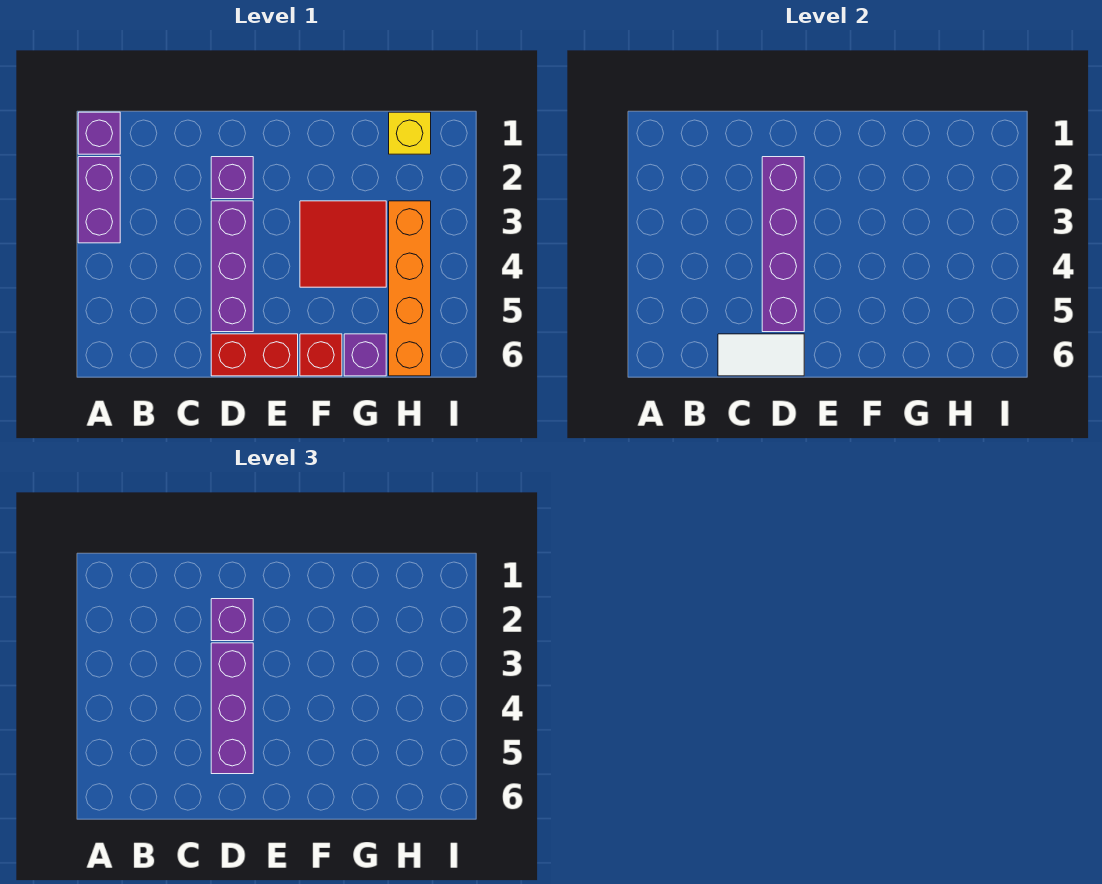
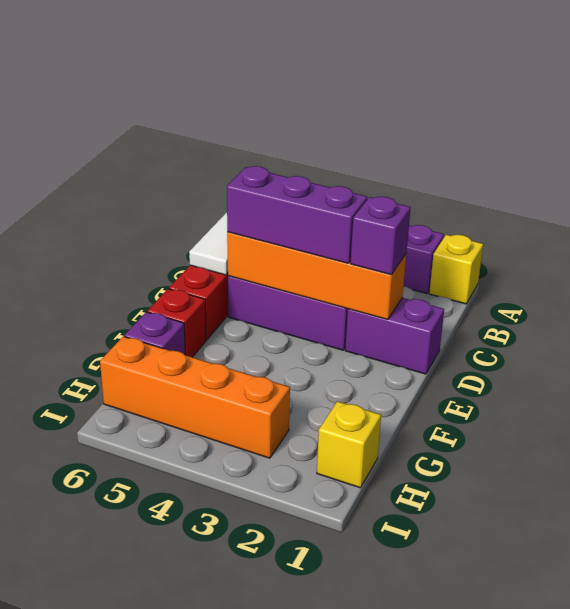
purple brick A1 level 1 -> yellow brick A1 level 1
purple brick D2 level 1 -> purple brick D1:D2 level 1
purple brick D2:D5 level 2 -> orange brick D2:D5 level 2
red tile F3:G4 level 1 -> none

